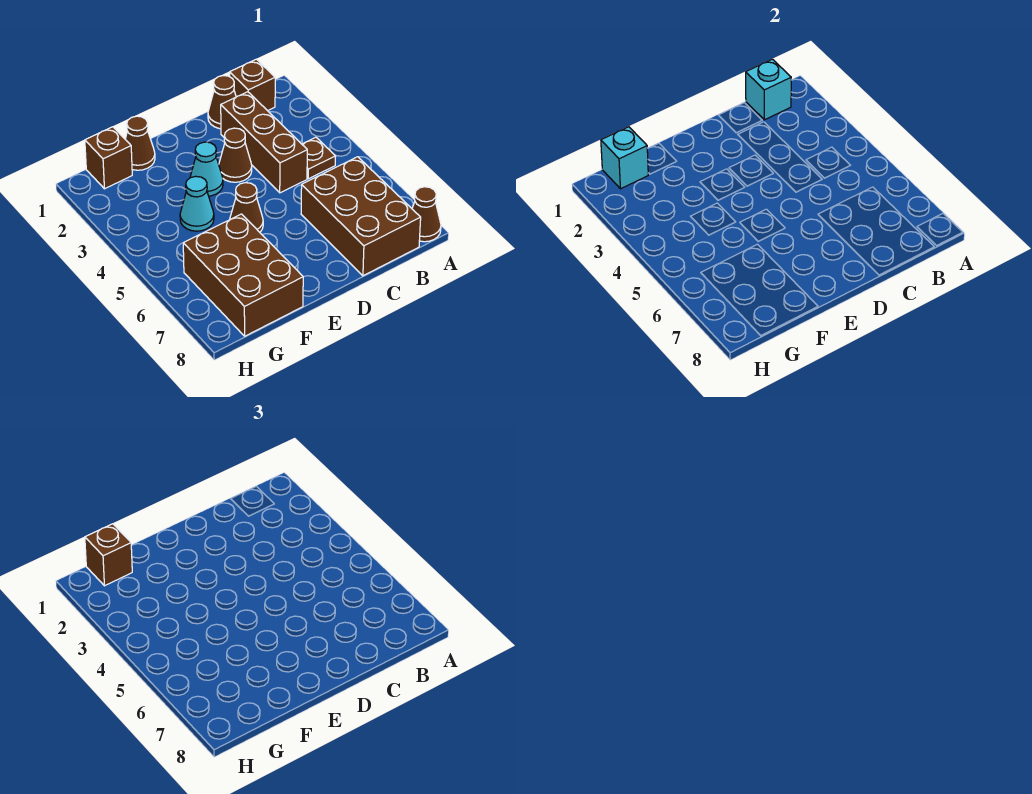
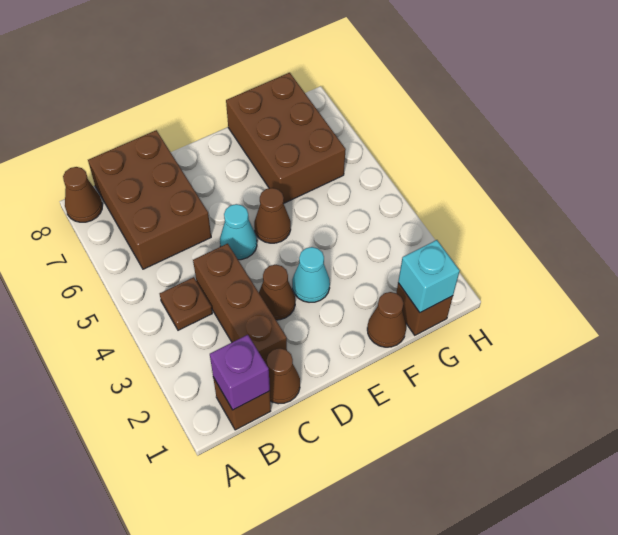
cyan brick B1 level 2 -> purple brick B1 level 2
cyan cone F4 level 1 -> cyan cone D5 level 1
brown brick G1 level 3 -> none

